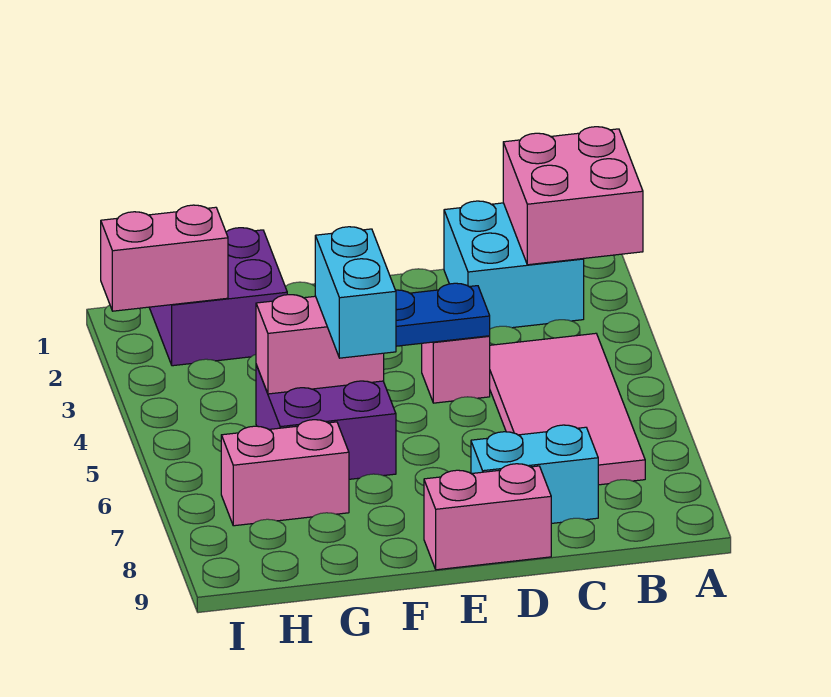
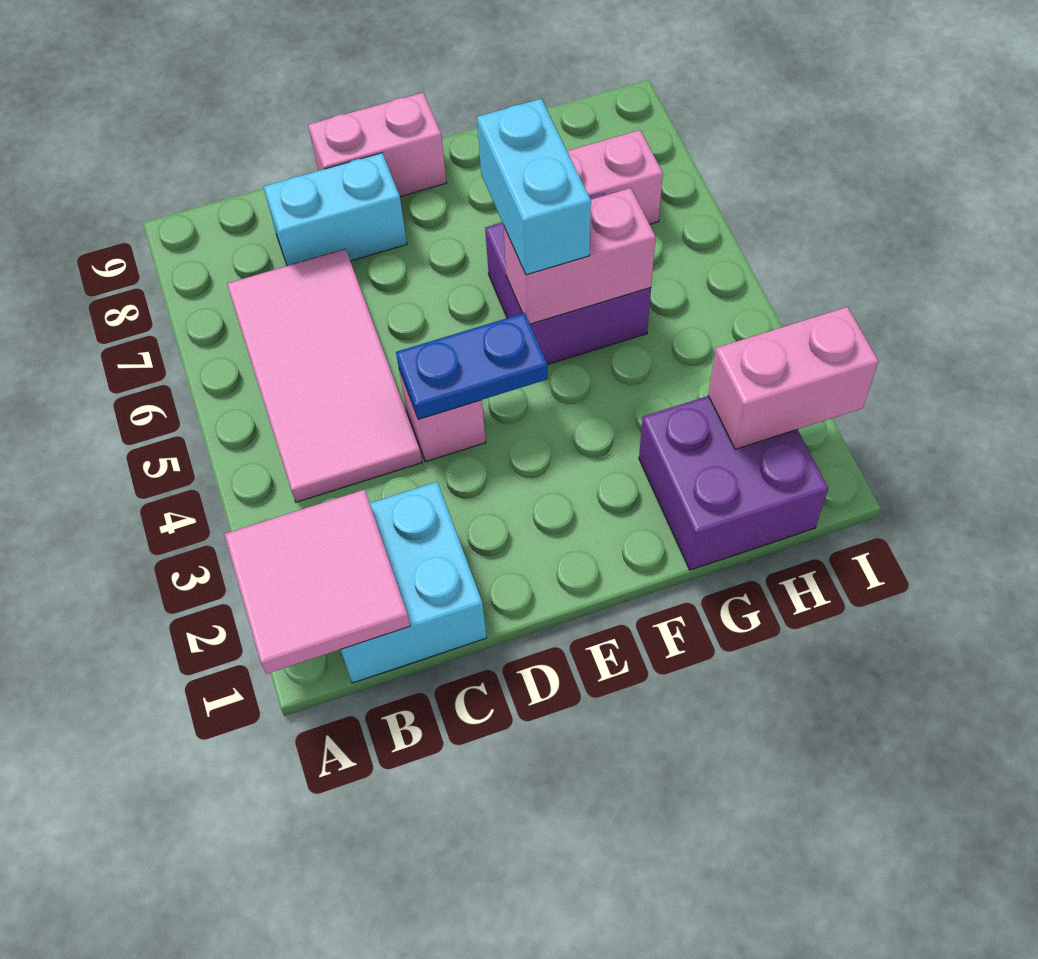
pink brick A1:B2 level 2 -> pink tile A1:B2 level 2

